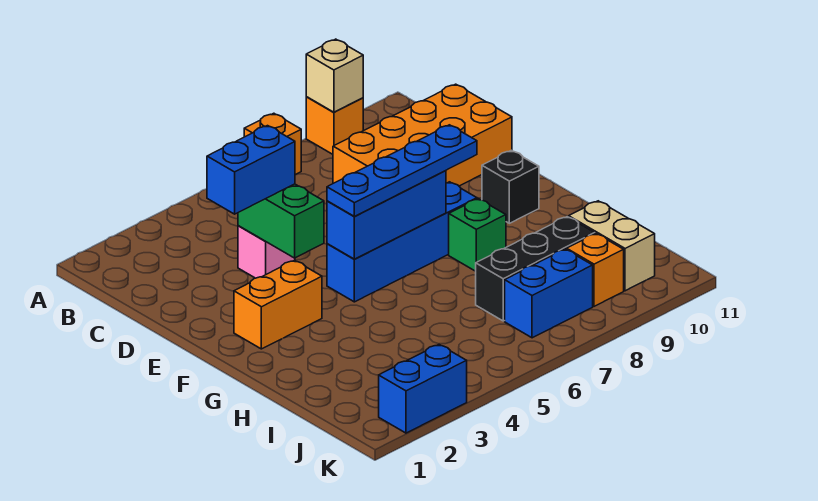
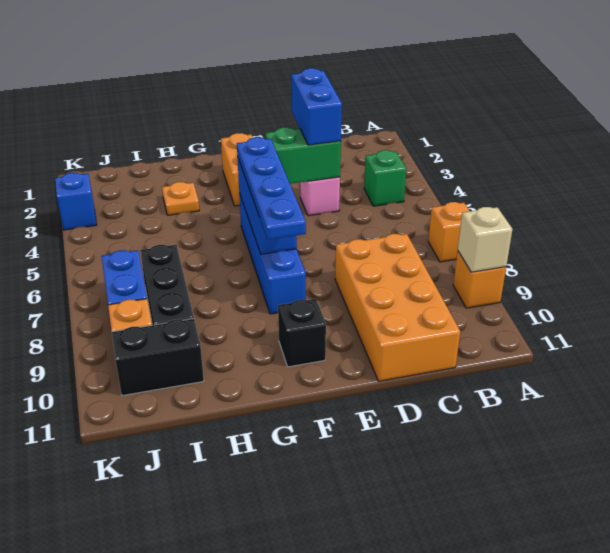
green brick G8 level 1 -> green brick B4 level 1
none -> orange plate H3 level 1
tan brick I10:J10 level 1 -> black brick I10:J10 level 1
blue brick K2:K3 level 1 -> blue brick K3 level 1

